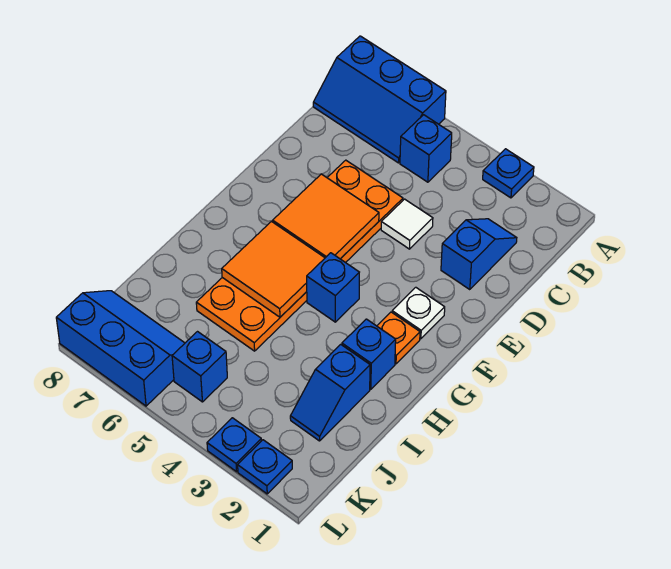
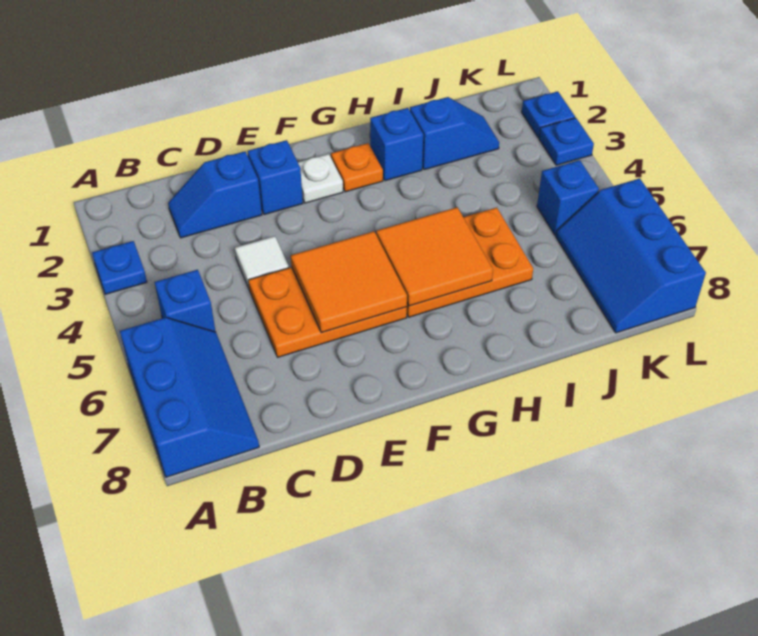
blue brick G4 level 1 -> blue brick E2 level 1

